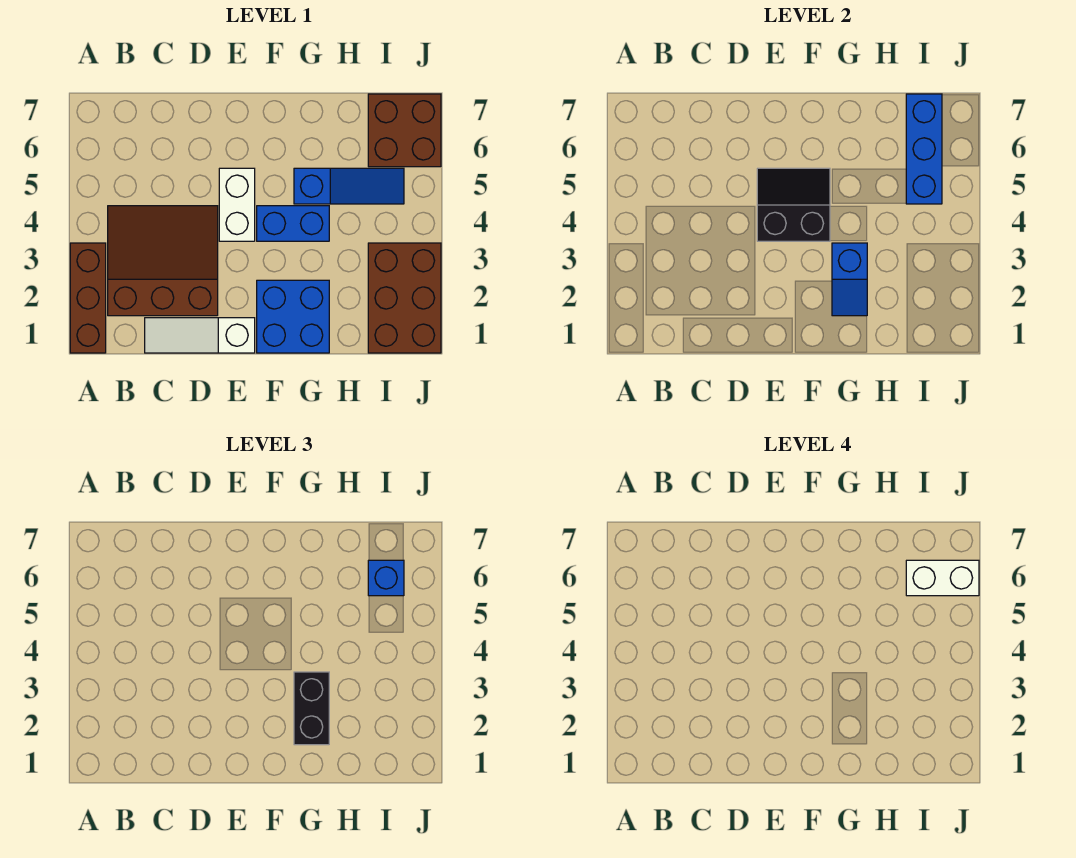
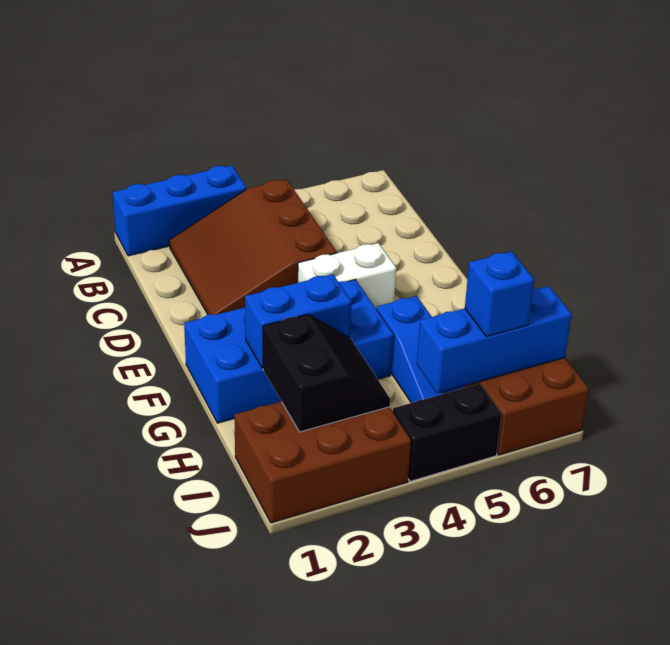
brown brick A1:A3 level 1 -> blue brick A1:A3 level 1
brown slope B2:D4 level 1 top 2 -> brown slope B2:D4 level 1 top 4
white slope C1:E1 level 1 top E -> none
black slope E4:F5 level 2 top 4 -> black slope H2:I3 level 2 top 2
blue slope G2:G3 level 2 top 3 -> blue brick G2:G3 level 2
black brick G2:G3 level 3 -> black brick J4:J5 level 1
white brick I6:J6 level 4 -> none

